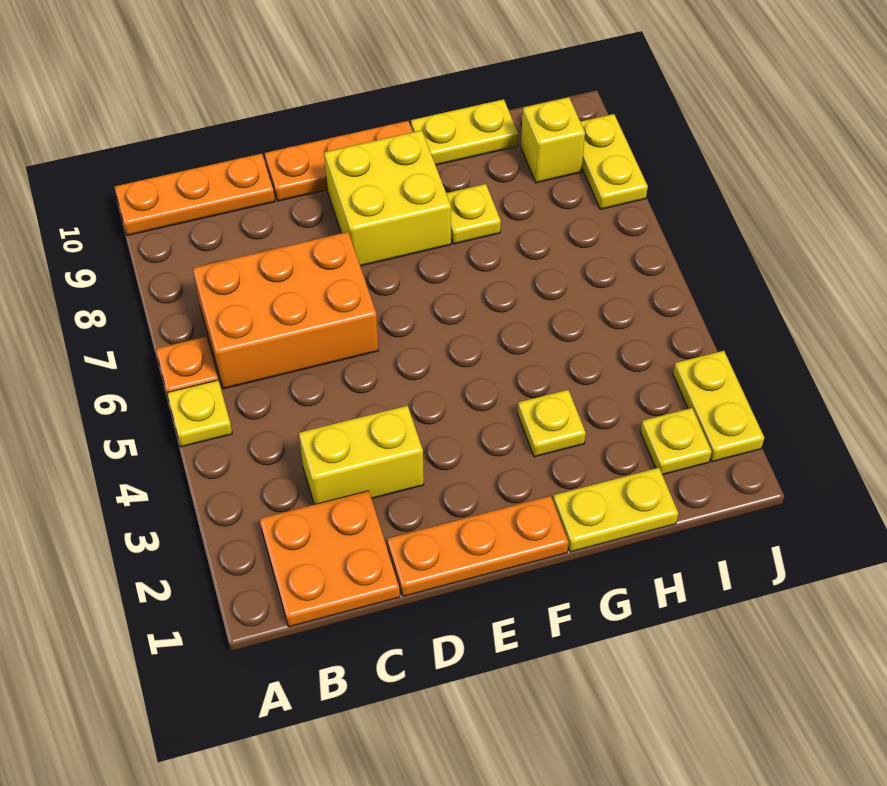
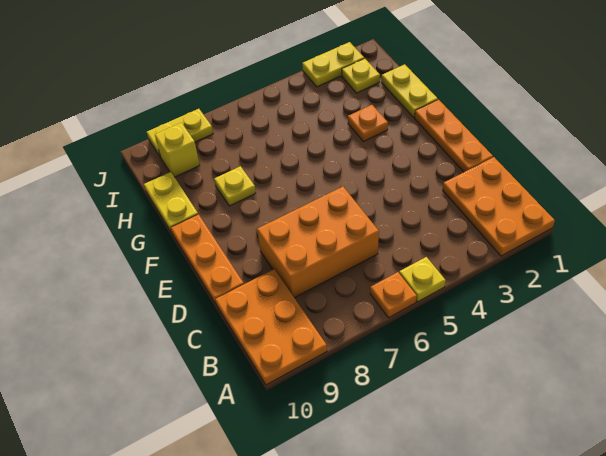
orange plate A10:C10 level 1 -> orange plate A9:C10 level 1
orange plate B1:C2 level 1 -> orange plate A1:C2 level 1
orange brick B6:D7 level 1 -> orange brick C6:D8 level 1
yellow brick C3:D3 level 1 -> none
yellow brick E8:F9 level 1 -> none
yellow plate G3 level 1 -> orange plate G3 level 1

